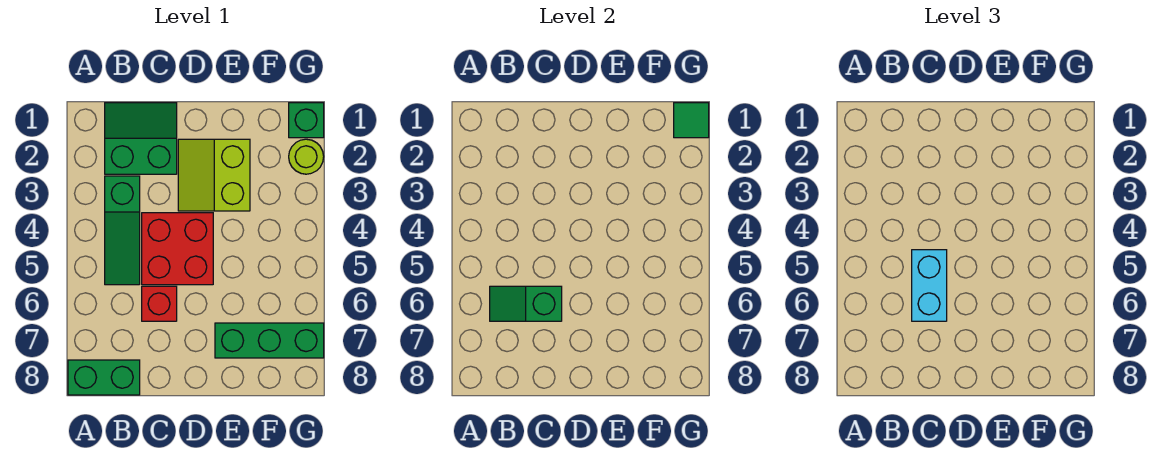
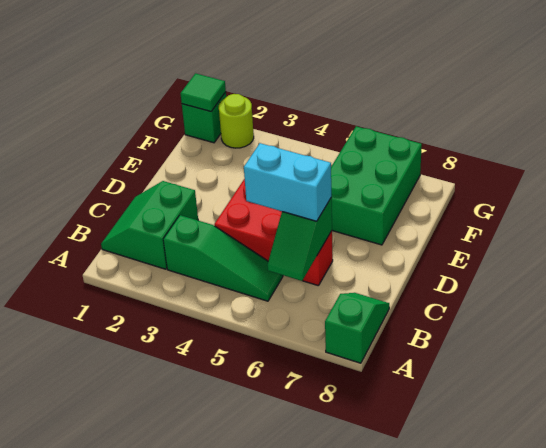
green brick A8:B8 level 1 -> green slope A8:B8 level 1 top A
lime slope D2:E3 level 1 top E -> none
green brick E7:G7 level 1 -> green brick E6:G7 level 1

